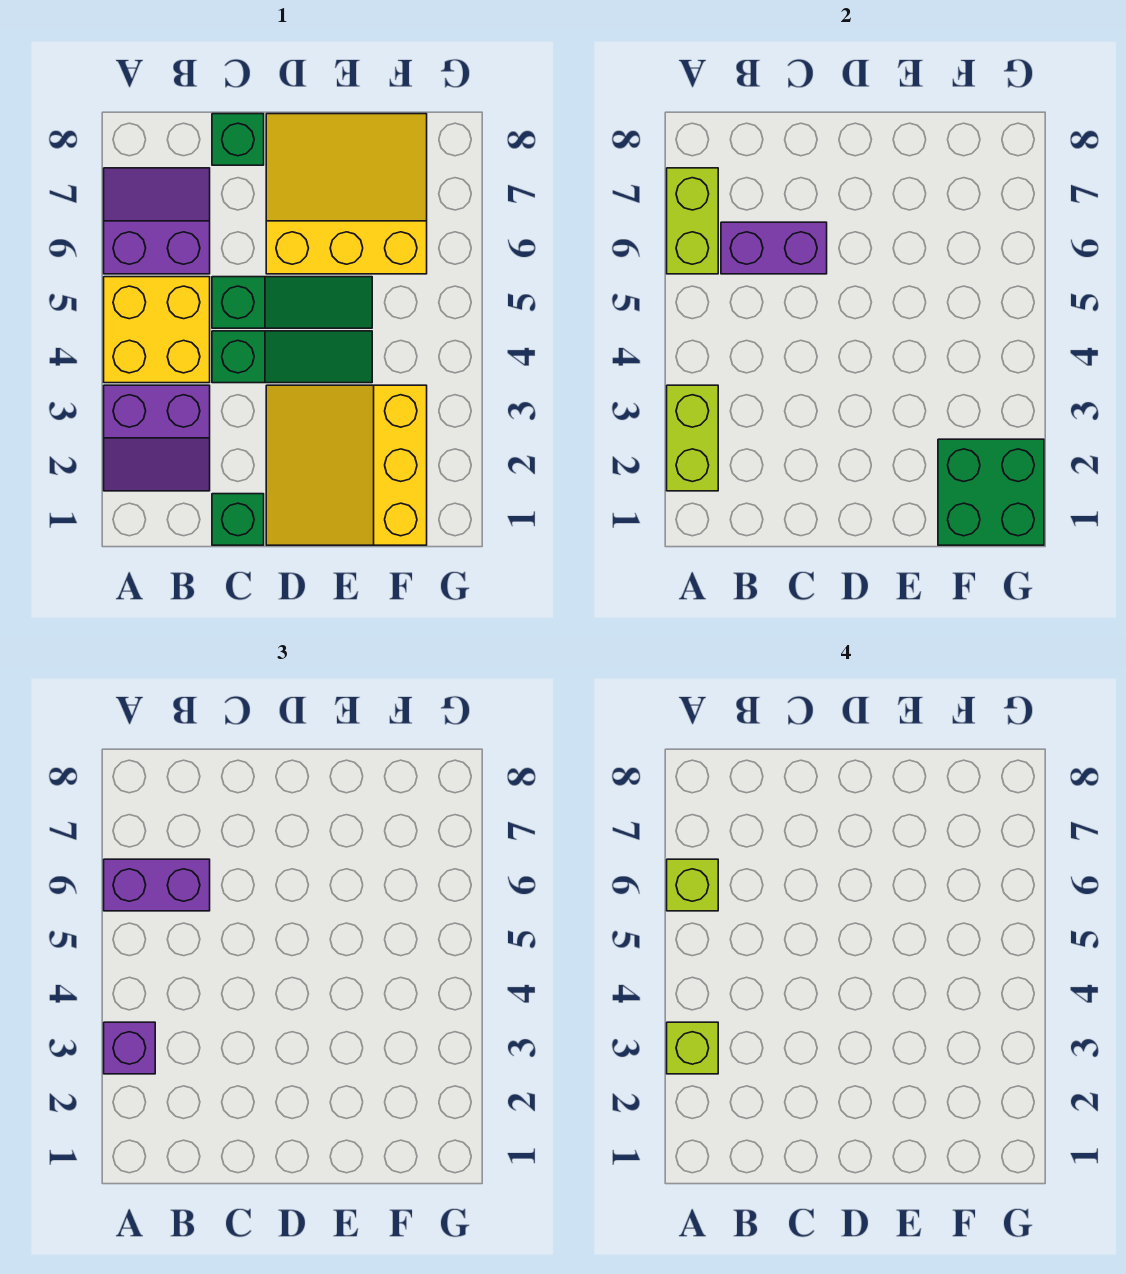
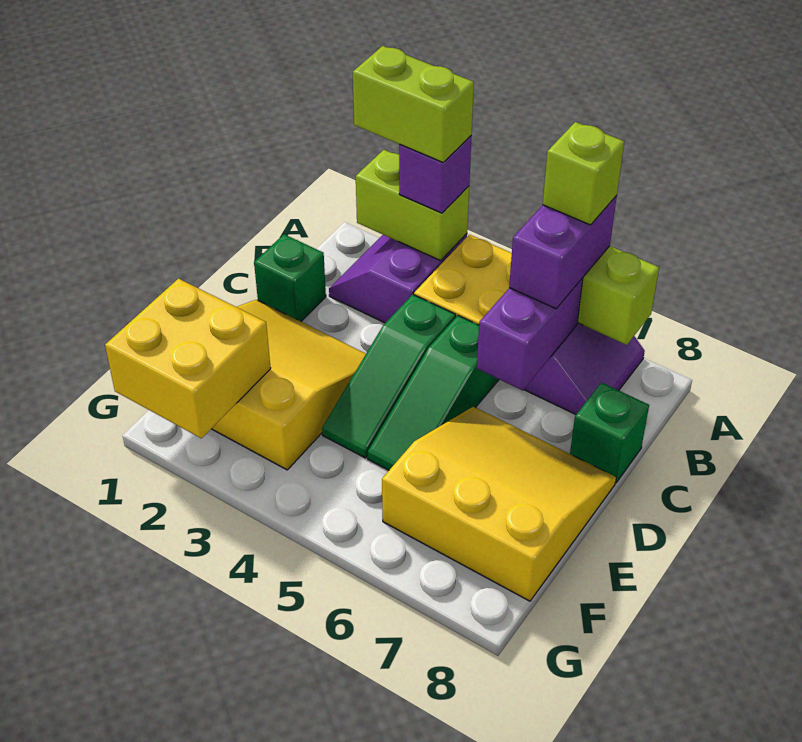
lime brick A3 level 4 -> lime brick A2:A3 level 4
yellow slope D6:F8 level 1 top 6 -> yellow slope D6:F8 level 1 top F
green brick F1:G2 level 2 -> yellow brick F1:G2 level 2

